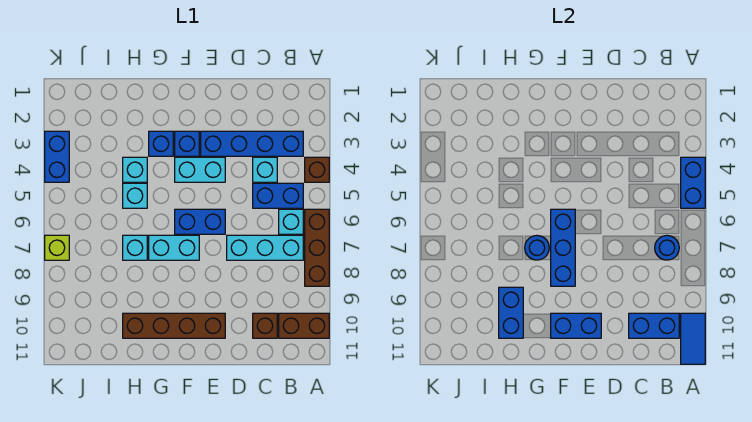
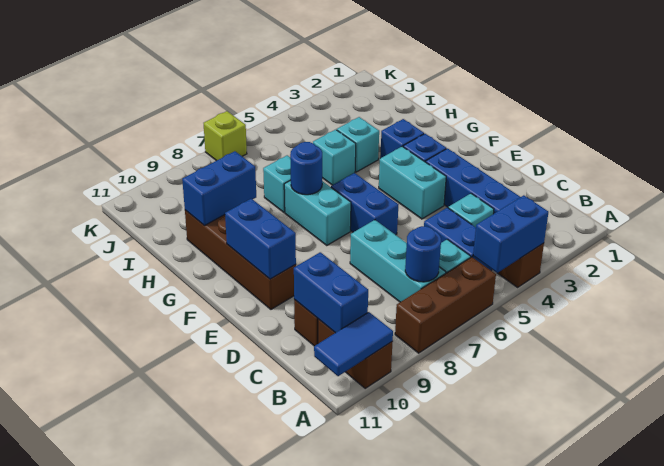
blue brick F6:F8 level 2 -> none
blue brick K3:K4 level 1 -> none

